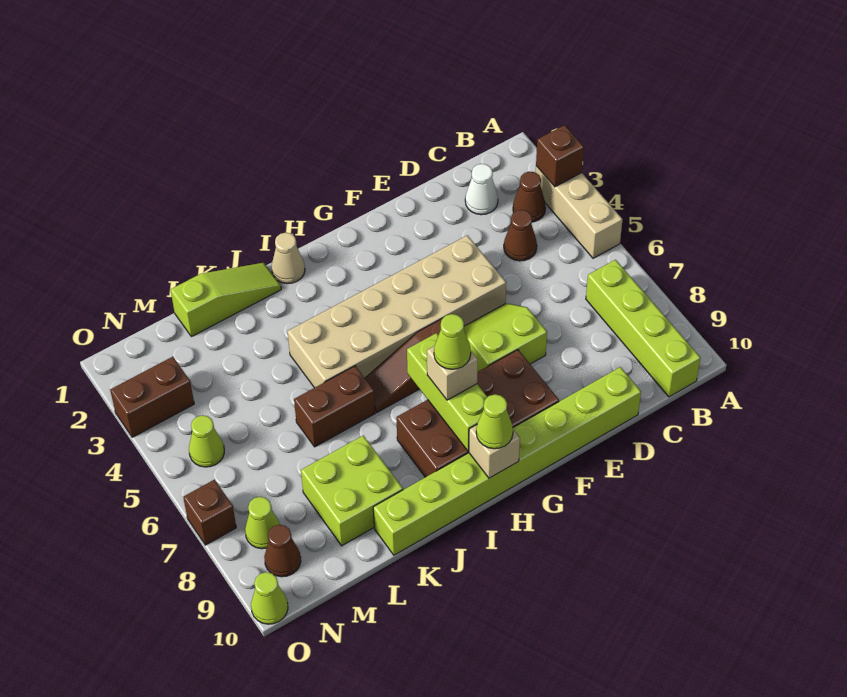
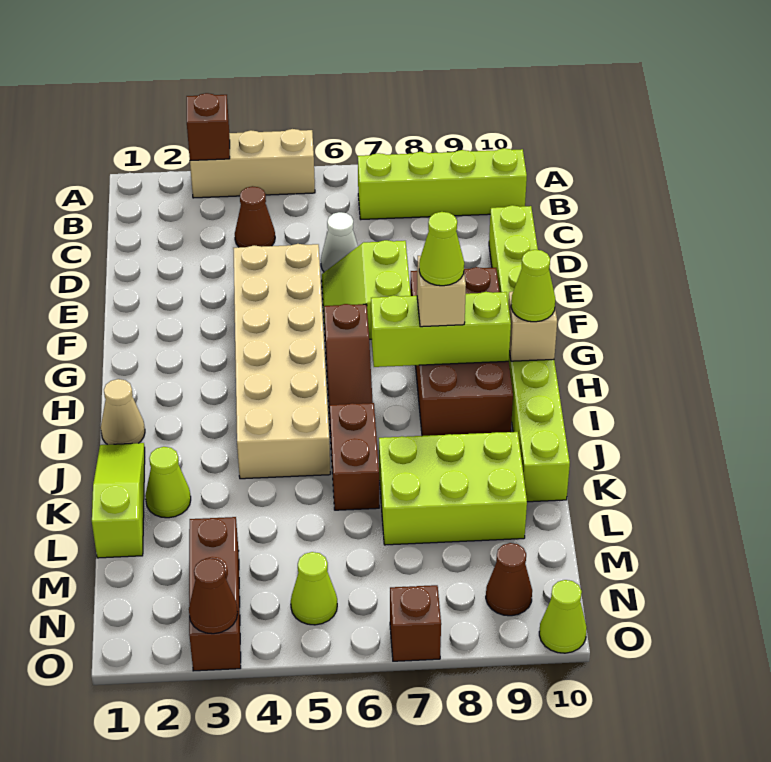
brown cone B3 level 1 -> brown cone O3 level 2
white cone C2 level 1 -> white cone D6 level 1
lime brick K8:L9 level 1 -> lime brick K7:L9 level 1
brown brick N3:O3 level 1 -> brown brick M3:O3 level 1
lime cone N8 level 1 -> lime cone K2 level 1

